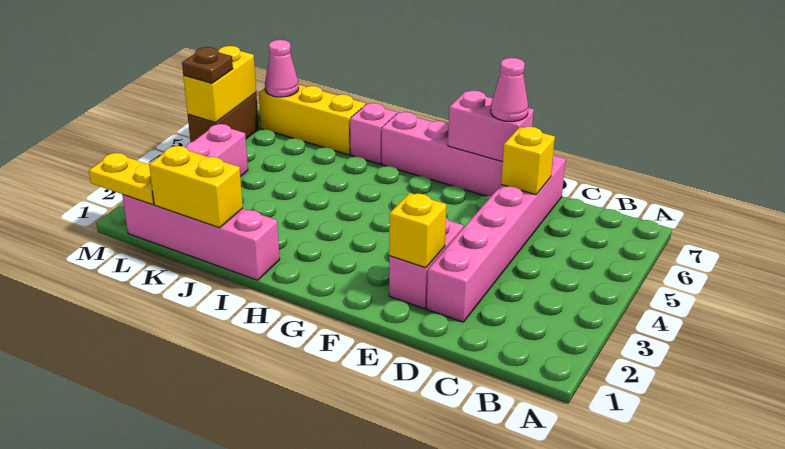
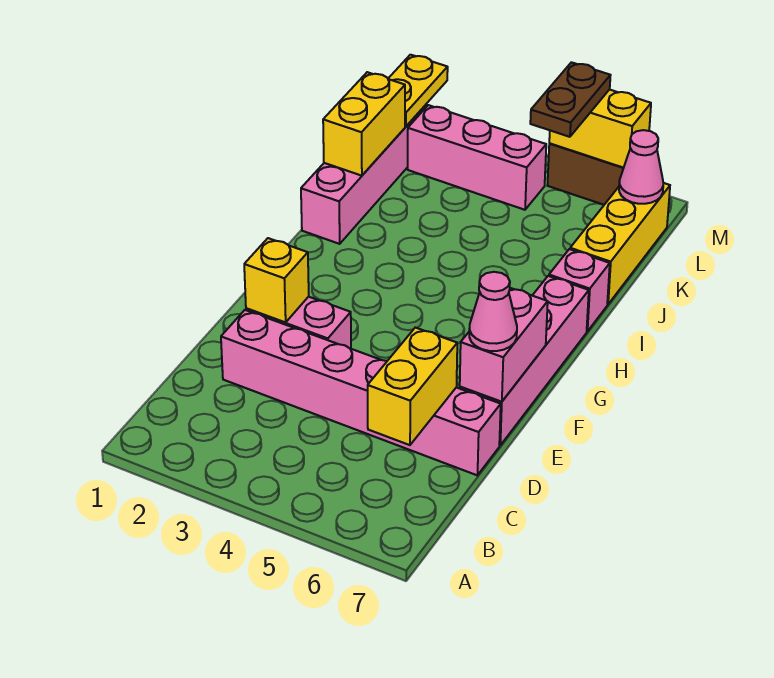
yellow brick D6 level 2 -> yellow brick C6:D6 level 2
brown plate M5 level 3 -> brown plate L5:M5 level 3

